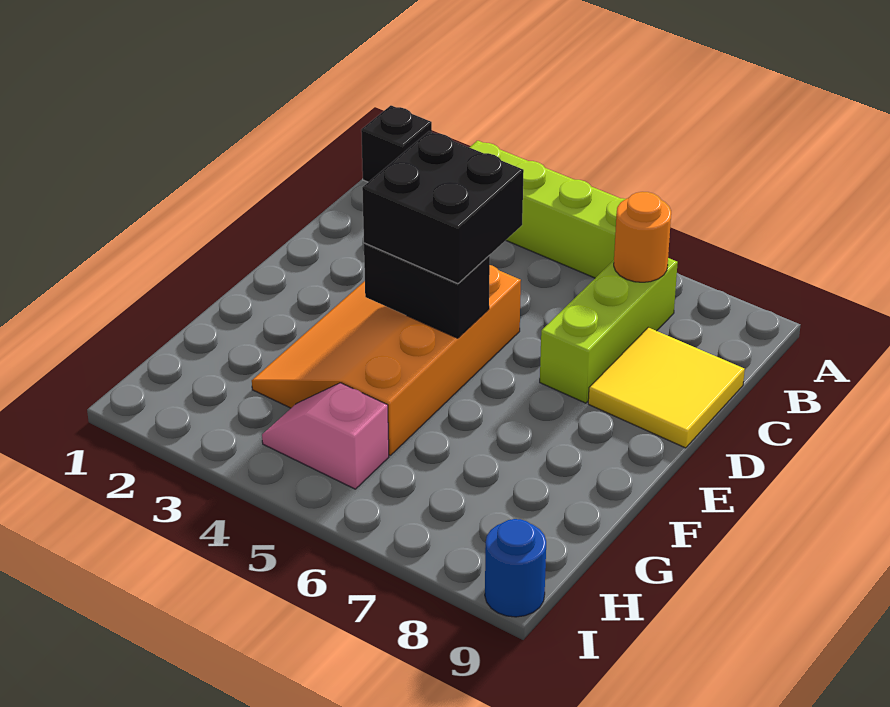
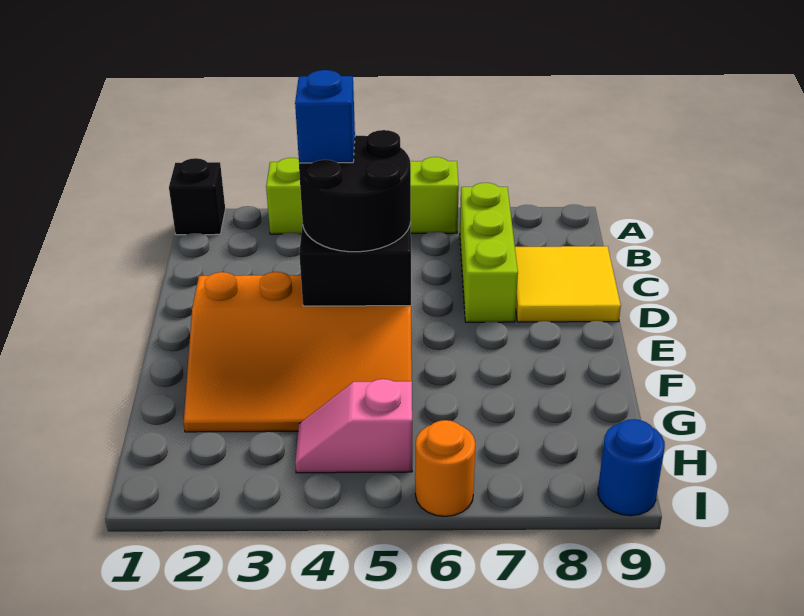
orange round brick B7 level 2 -> orange round brick I6 level 1
orange slope D3:G5 level 1 top 5 -> orange slope E2:G5 level 1 top E
black brick D4:E5 level 3 -> black round brick D4:E5 level 3
none -> blue brick D4 level 4

